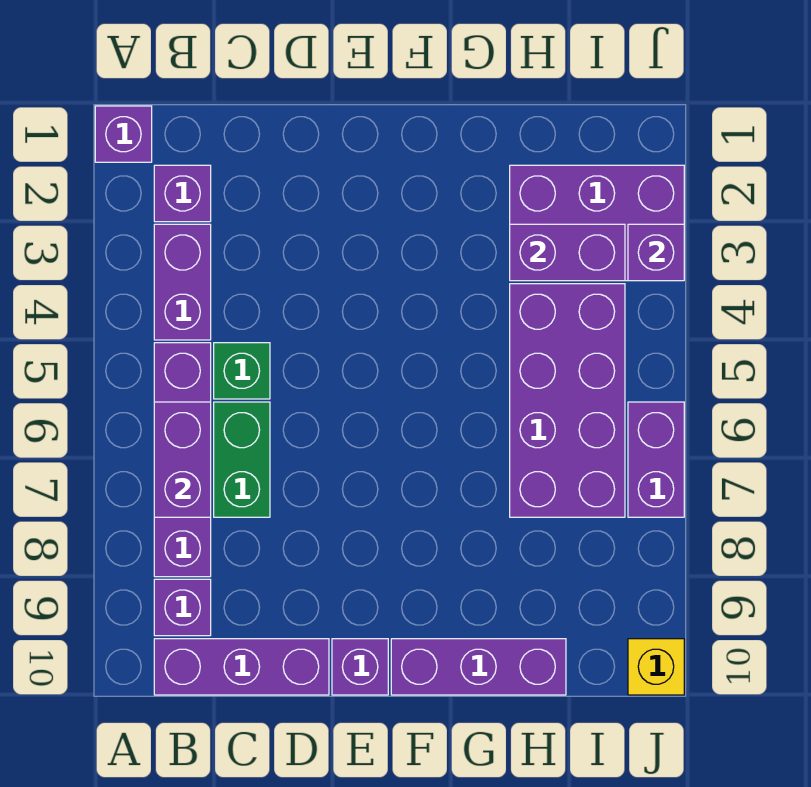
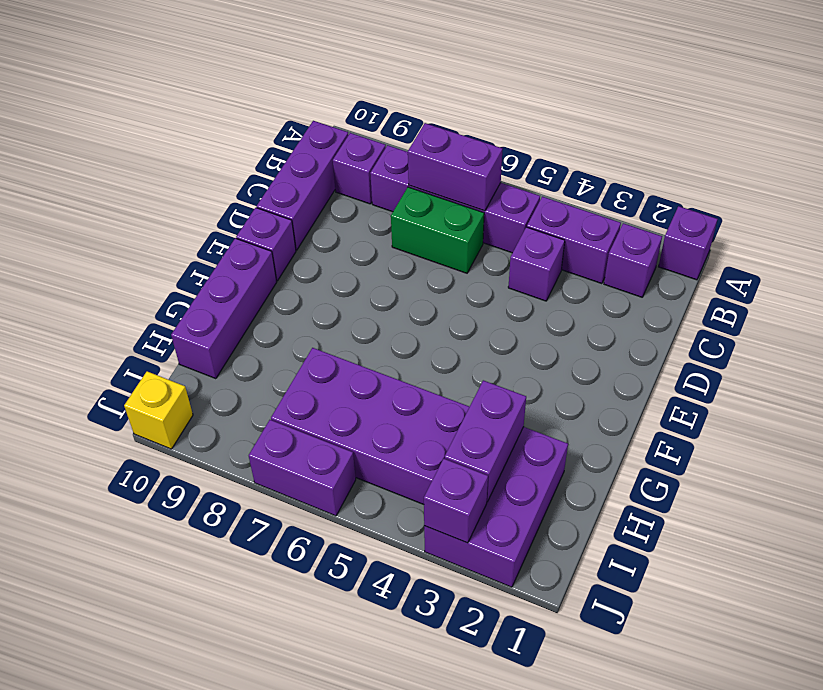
none -> purple brick C4 level 1
green brick C5 level 1 -> none

